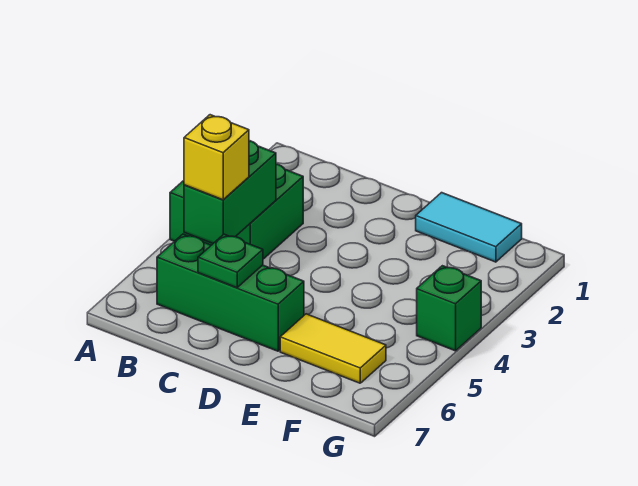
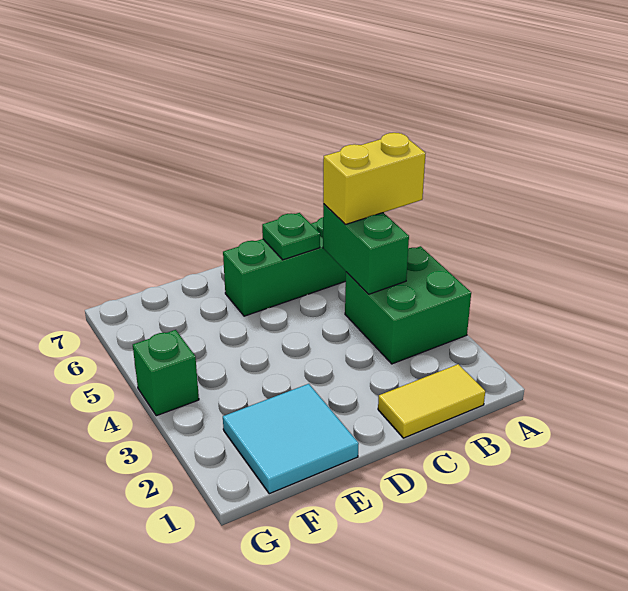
yellow brick B5 level 3 -> yellow brick A5:B5 level 3
cyan tile E1:F1 level 1 -> cyan tile E1:F2 level 1
yellow tile E6:F6 level 1 -> yellow tile B1:C1 level 1

